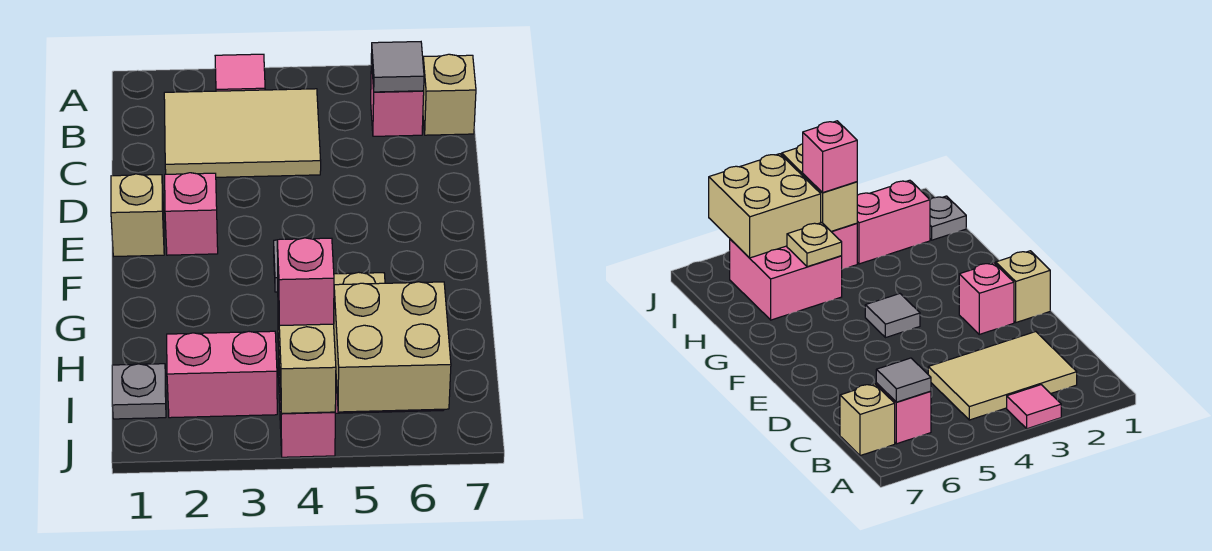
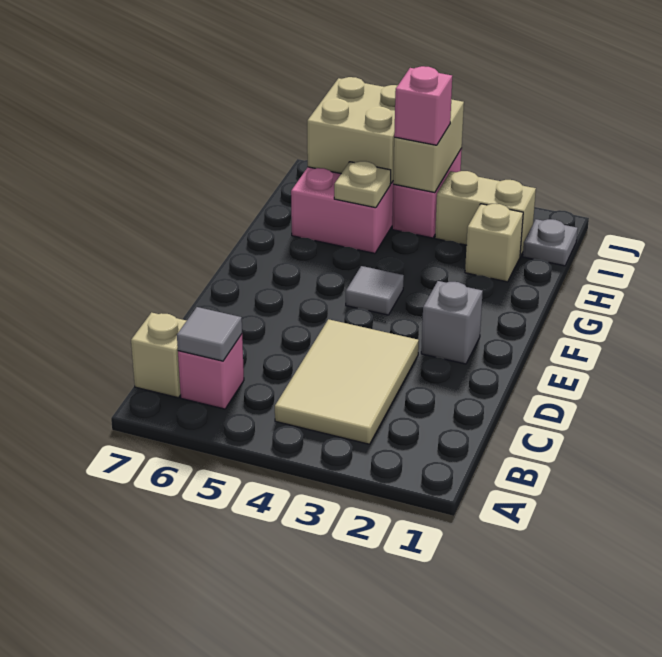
pink tile A3 level 1 -> none
tan tile B2:C4 level 1 -> tan tile B3:D4 level 1
tan brick E1 level 1 -> tan brick H2 level 1
pink brick E2 level 1 -> grey brick E2 level 1
pink brick I2:I3 level 1 -> tan brick I2:I3 level 1

